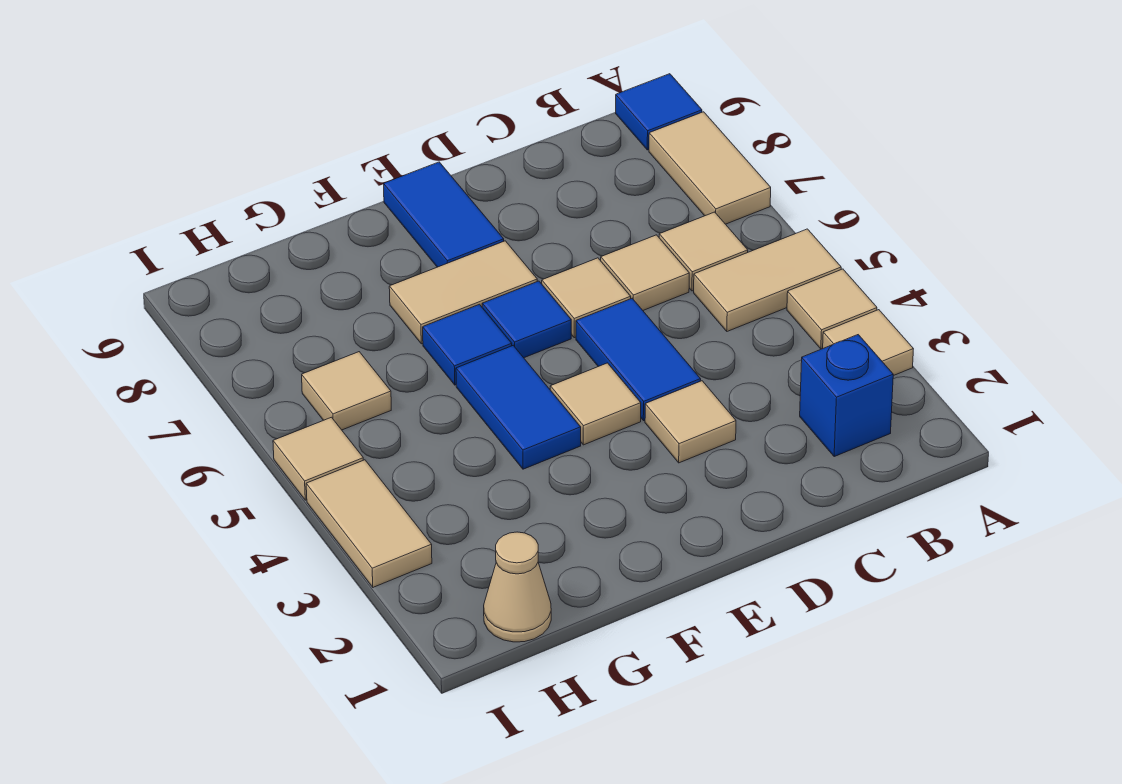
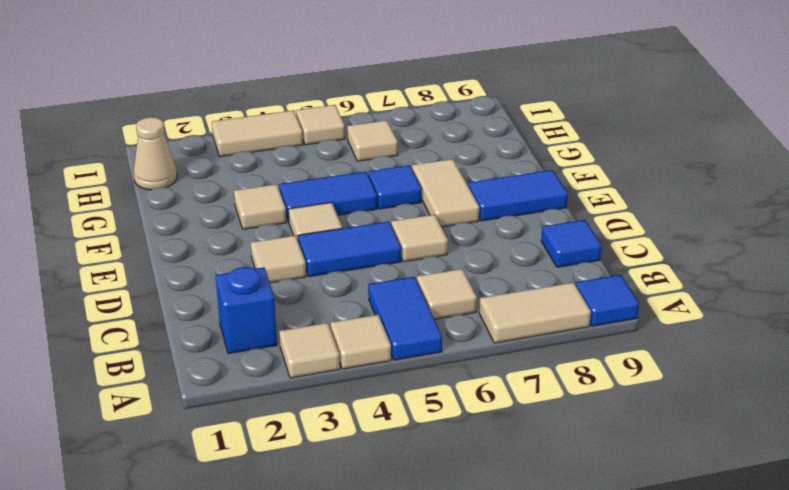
tan tile A5:B5 level 1 -> blue tile A5:B5 level 1
tan tile C6 level 1 -> tan tile F3 level 1
blue tile E6 level 1 -> blue tile C9 level 1

